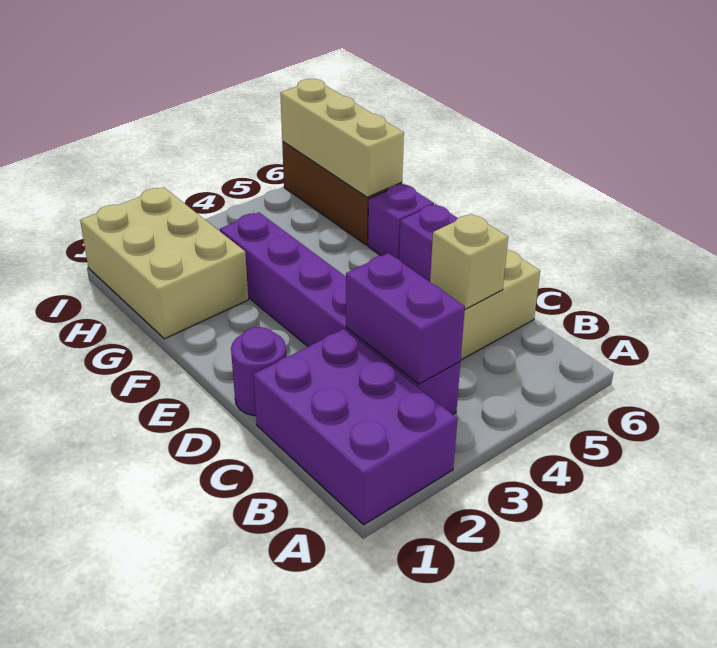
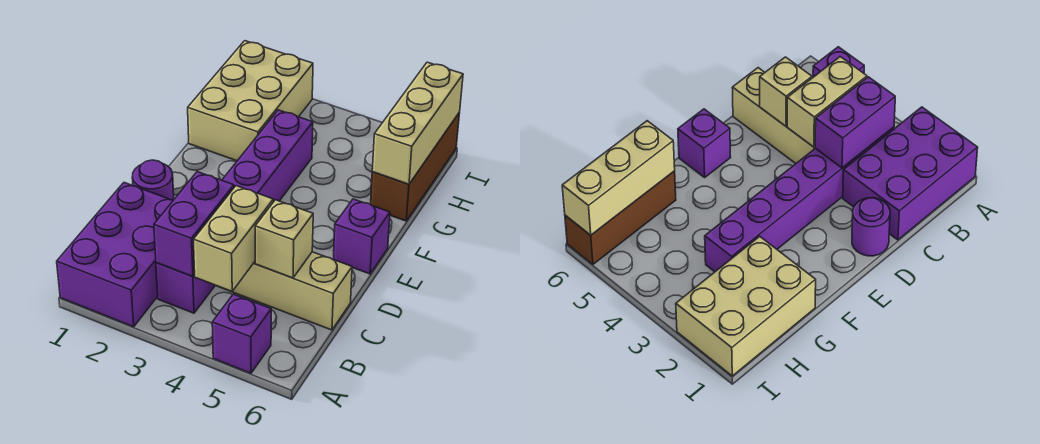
none -> tan brick B4:C4 level 2
purple brick F6 level 1 -> purple brick A5 level 1

